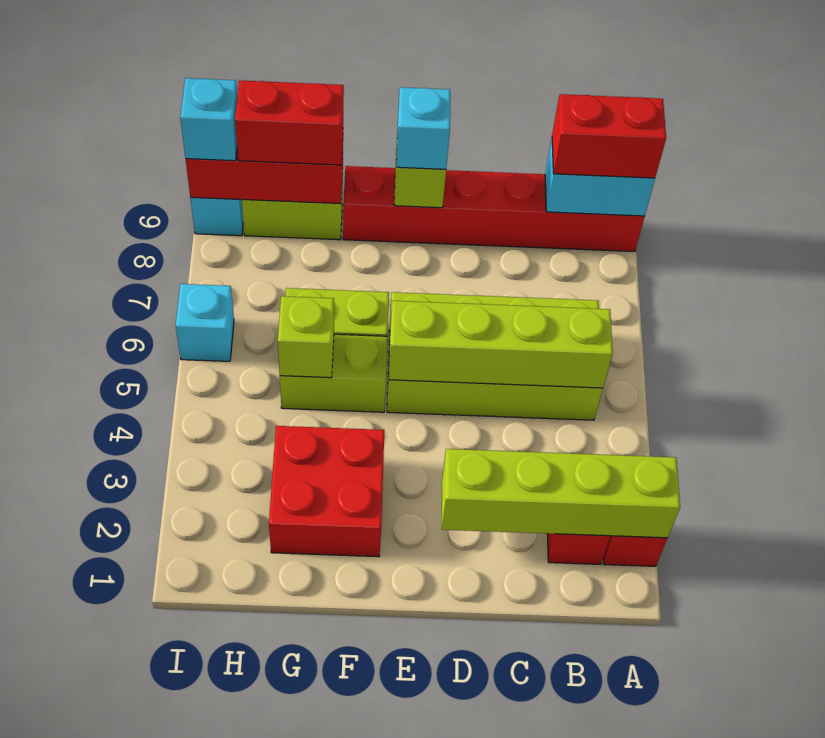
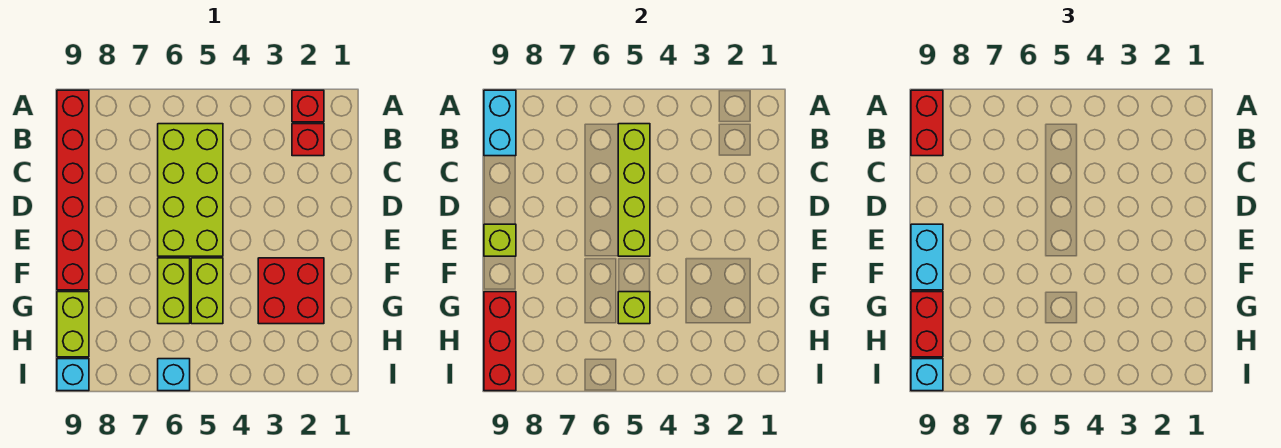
lime brick A2:D2 level 2 -> none
cyan brick E9 level 3 -> cyan brick E9:F9 level 3

